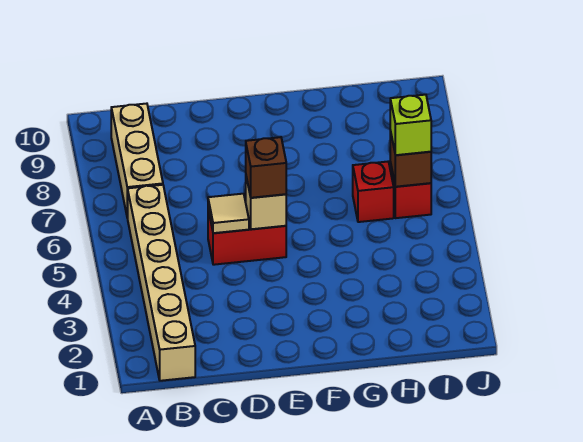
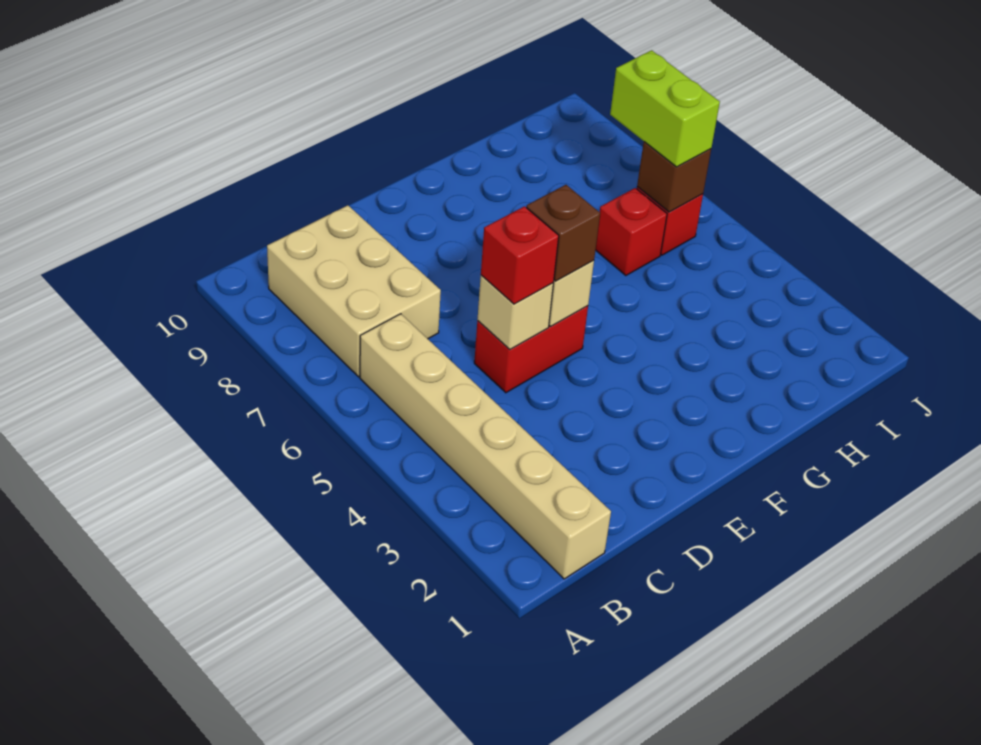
tan brick B7:B9 level 1 -> tan brick B7:C9 level 1
tan tile D5 level 2 -> tan brick D5 level 2
none -> red brick D5 level 3
lime brick I6 level 3 -> lime brick I6:I7 level 3

